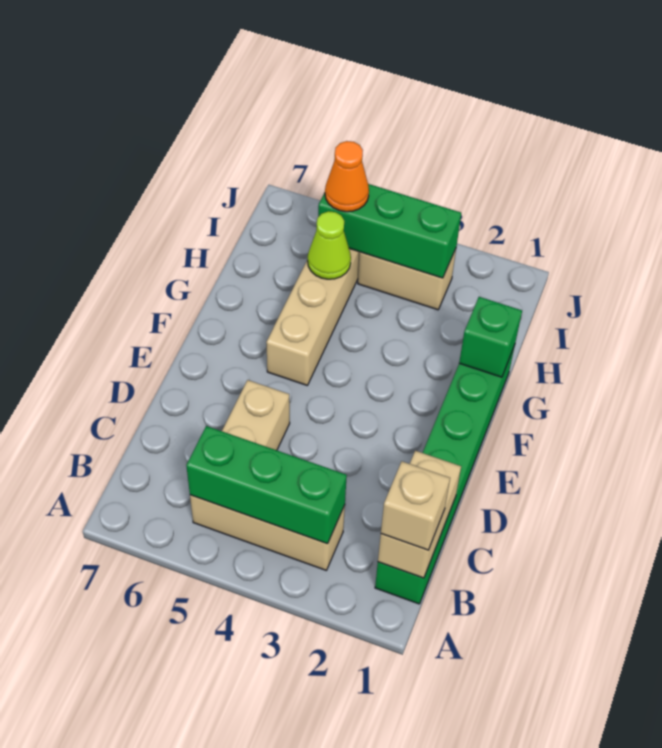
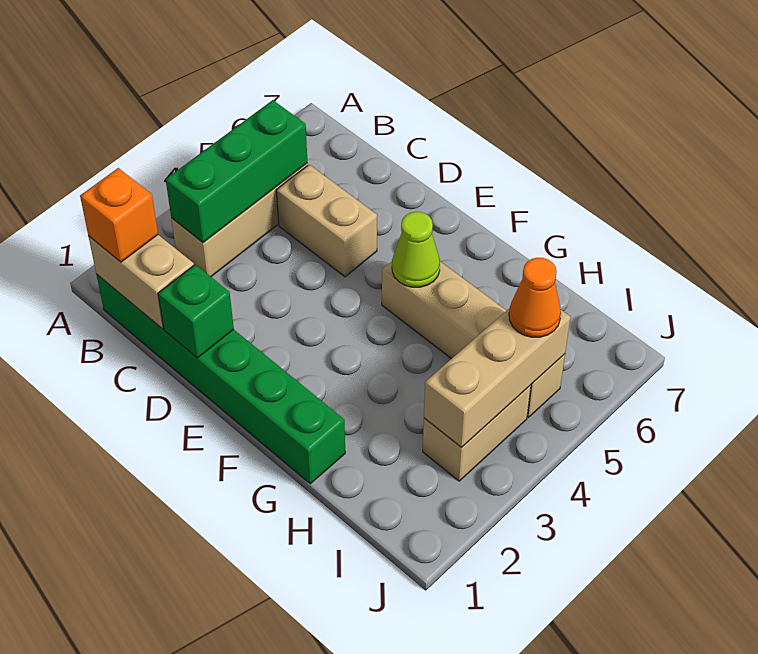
tan brick B1 level 3 -> orange brick B1 level 3
green brick G1 level 2 -> green brick D1 level 2
lime cone H5 level 2 -> lime cone F5 level 2
green brick I3:I5 level 2 -> tan brick I3:I5 level 2

